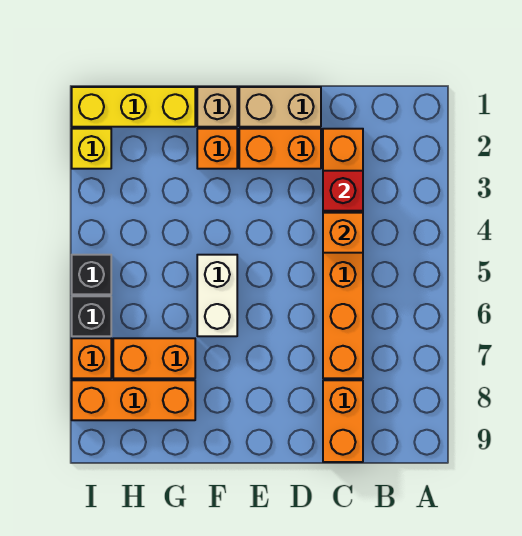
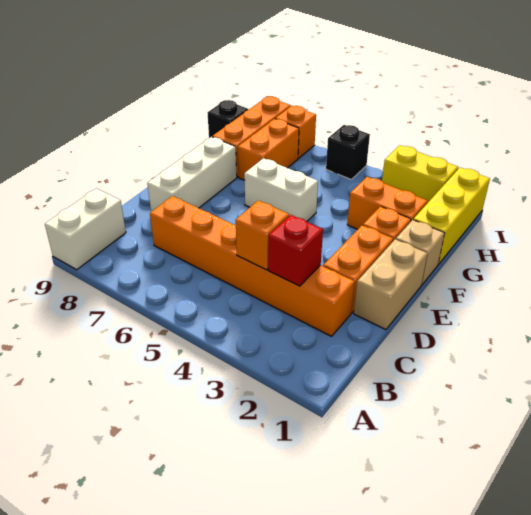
none -> white brick A9:B9 level 1
orange brick C8:C9 level 1 -> orange brick G2:G3 level 1
none -> white brick D8:F8 level 1
yellow brick I2 level 1 -> yellow brick I2:I3 level 1
black brick I6 level 1 -> black brick H9 level 1

